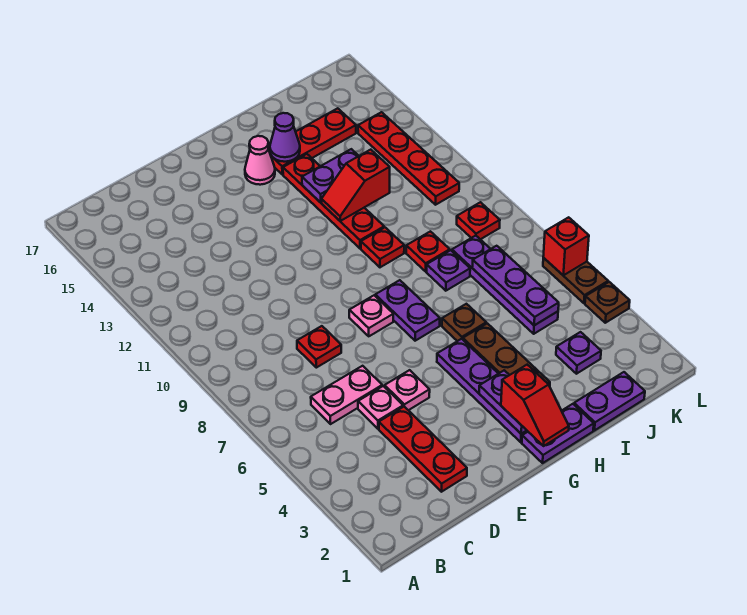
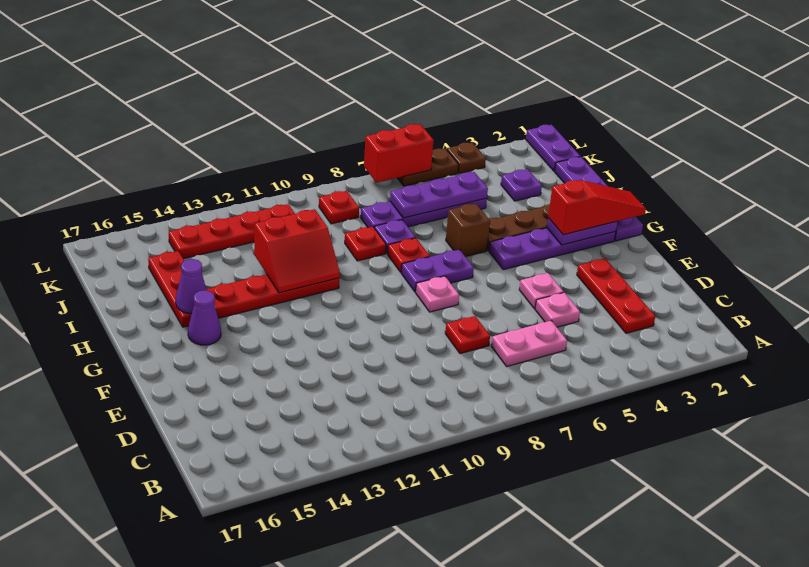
pink plate C6:D6 level 1 -> pink plate C6:C7 level 1
red plate D2:D4 level 1 -> red plate C3:E3 level 1
red slope G1:G2 level 3 top 2 -> red slope G1:G3 level 3 top 3
pink cone G15 level 1 -> purple cone G15 level 1
brown plate H6 level 1 -> brown brick H6 level 1
red plate H10 level 1 -> red plate H8 level 1
red slope H12:I12 level 2 top I -> red slope H11:I12 level 2 top I
purple plate H13:I13 level 2 -> purple plate K1:L1 level 1
red brick L6 level 2 -> red brick L6:L7 level 2

